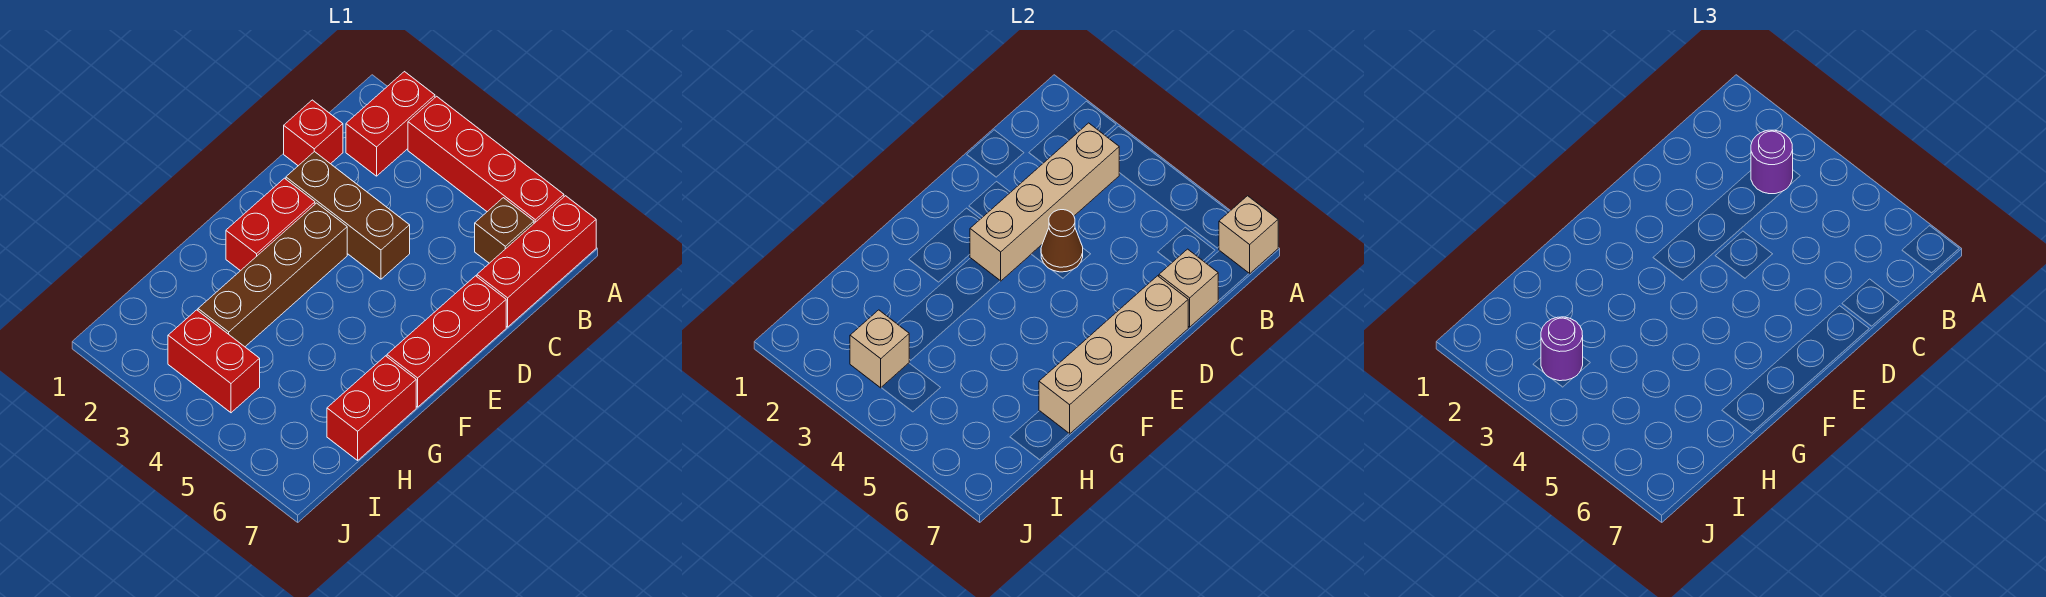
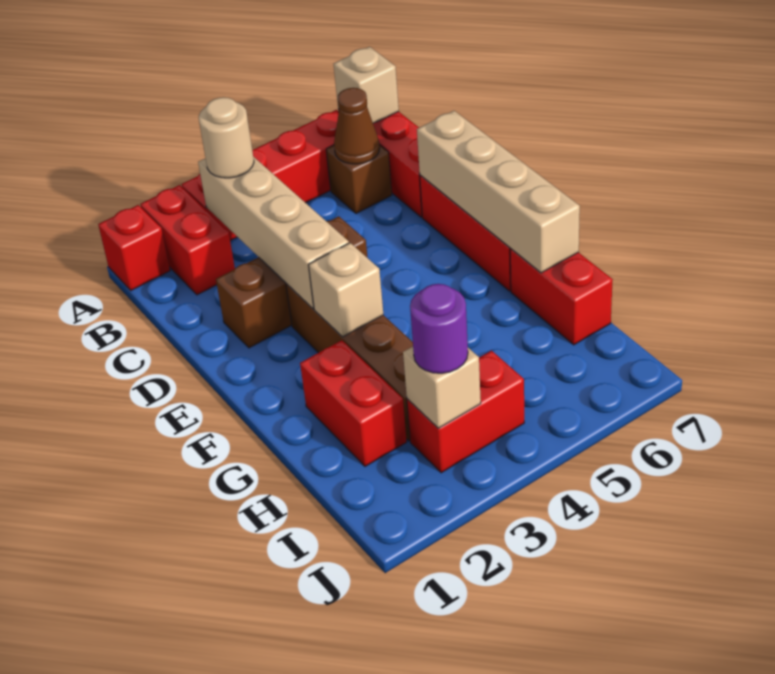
purple round brick B3 level 3 -> tan round brick B3 level 3
red brick C1 level 1 -> red brick A1 level 1
tan brick C7 level 2 -> tan brick F3 level 2
brown cone D4 level 2 -> brown cone B6 level 2
red brick E2:F2 level 1 -> red brick G2:H2 level 1

